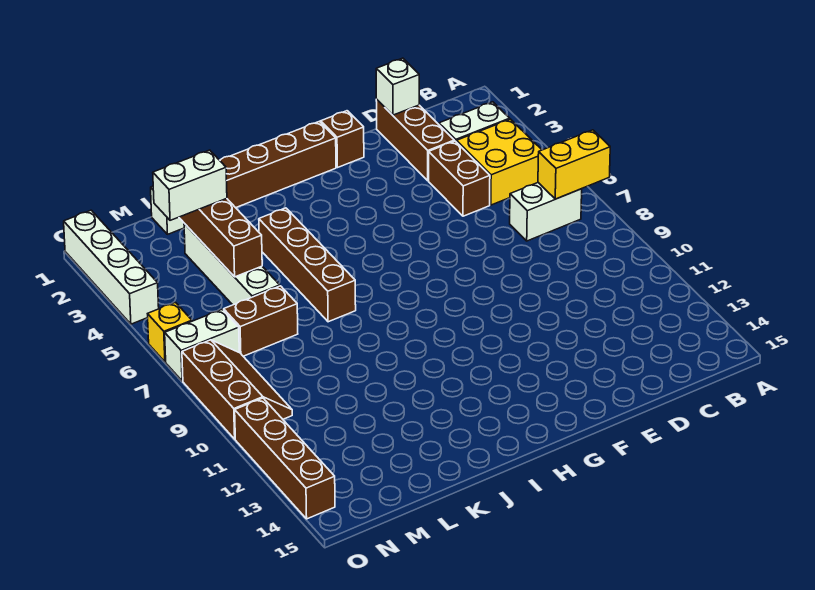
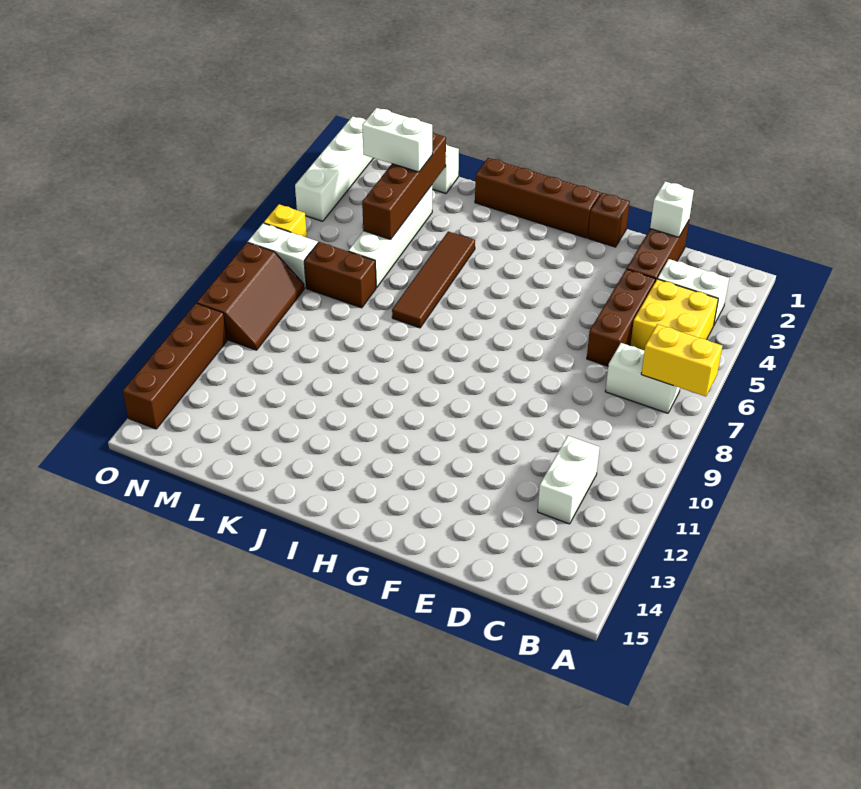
none -> white brick C11:C12 level 1
brown brick D4:D5 level 1 -> brown brick D4:D6 level 1
brown brick J4:J7 level 1 -> brown tile J4:J7 level 1

